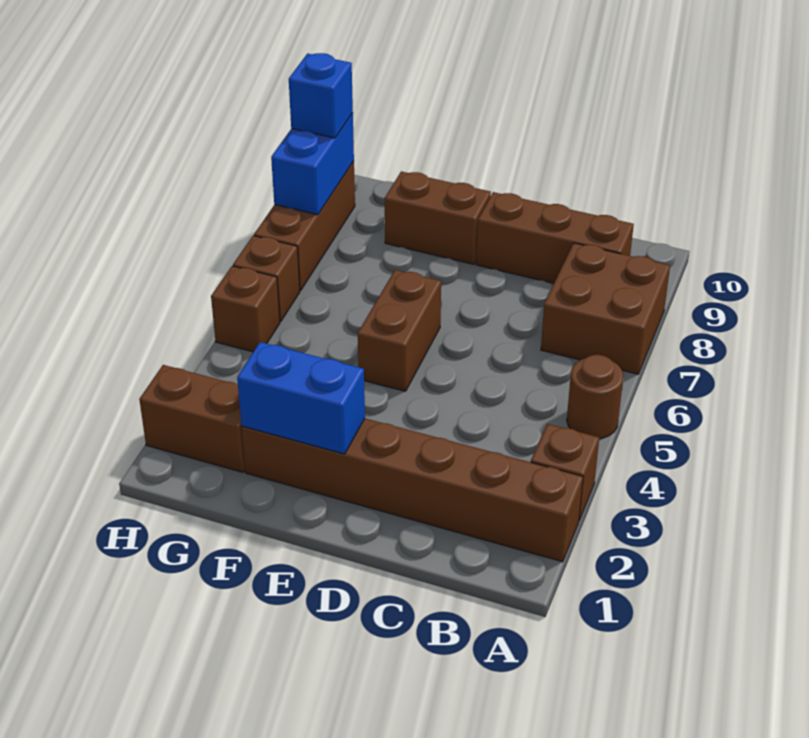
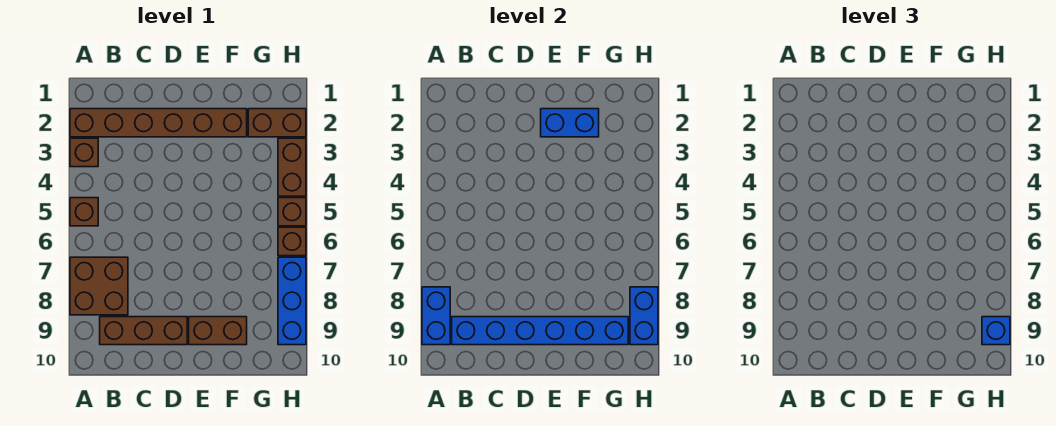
brown round brick A5 level 1 -> brown brick A5 level 1
none -> blue brick A8:A9 level 2
none -> blue brick B9:G9 level 2
brown brick E5:E6 level 1 -> brown brick H3:H4 level 1
brown brick H7:H9 level 1 -> blue brick H7:H9 level 1

